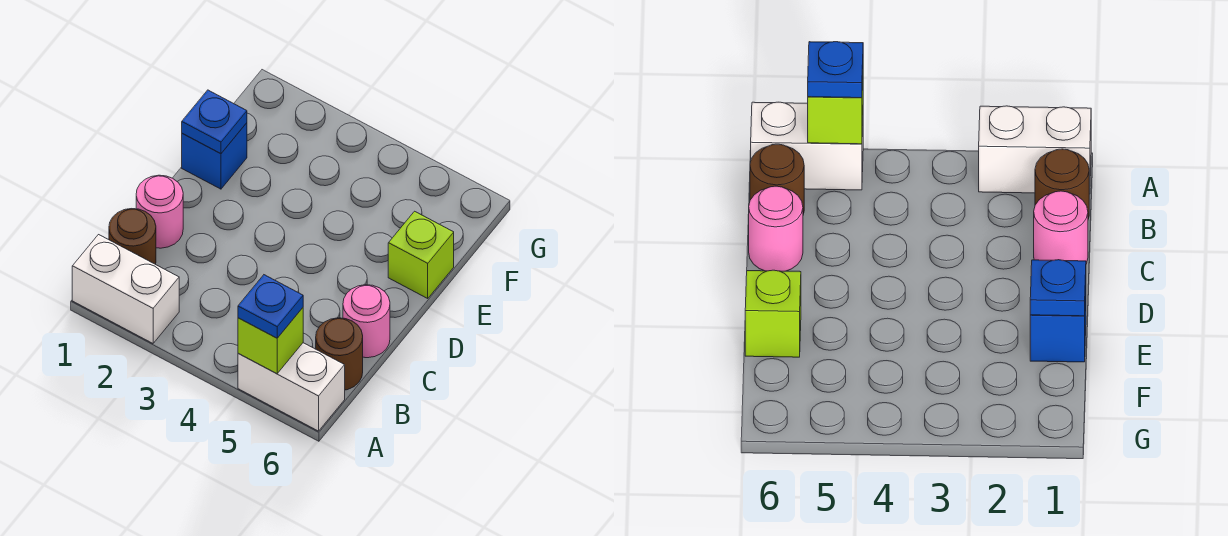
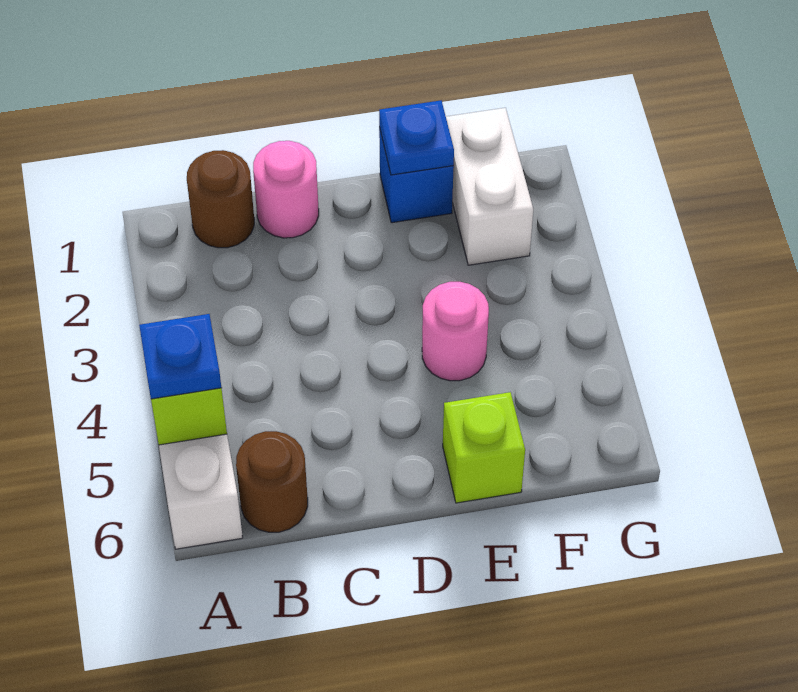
white brick A1:A2 level 1 -> white brick F1:F2 level 1
pink round brick C6 level 1 -> pink round brick E4 level 1

